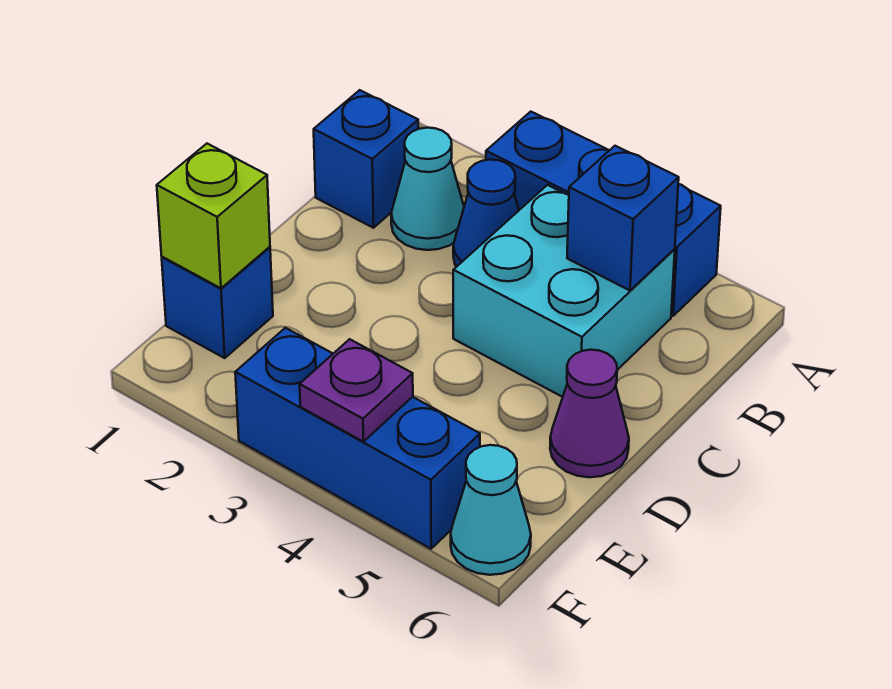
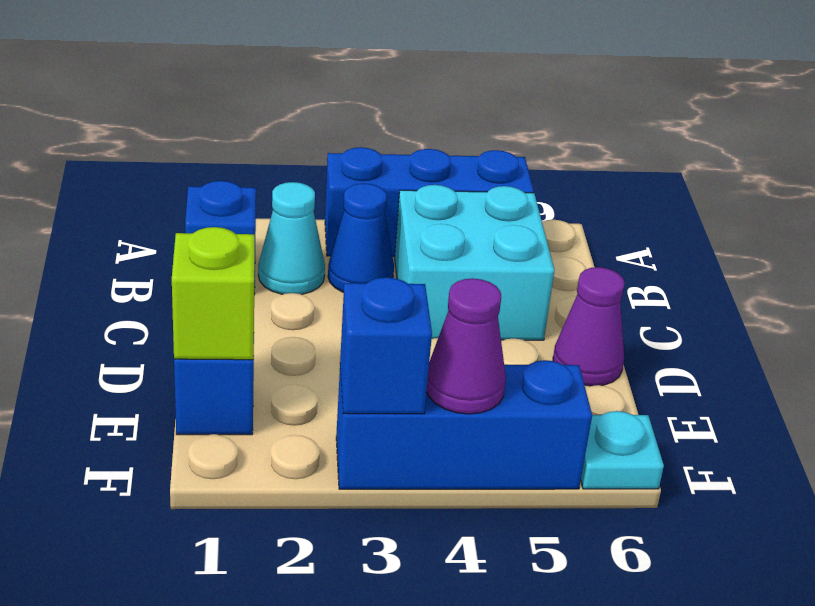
blue brick B5 level 2 -> blue brick F3 level 2
purple plate F4 level 2 -> purple cone F4 level 2
cyan cone F6 level 1 -> cyan plate F6 level 1

